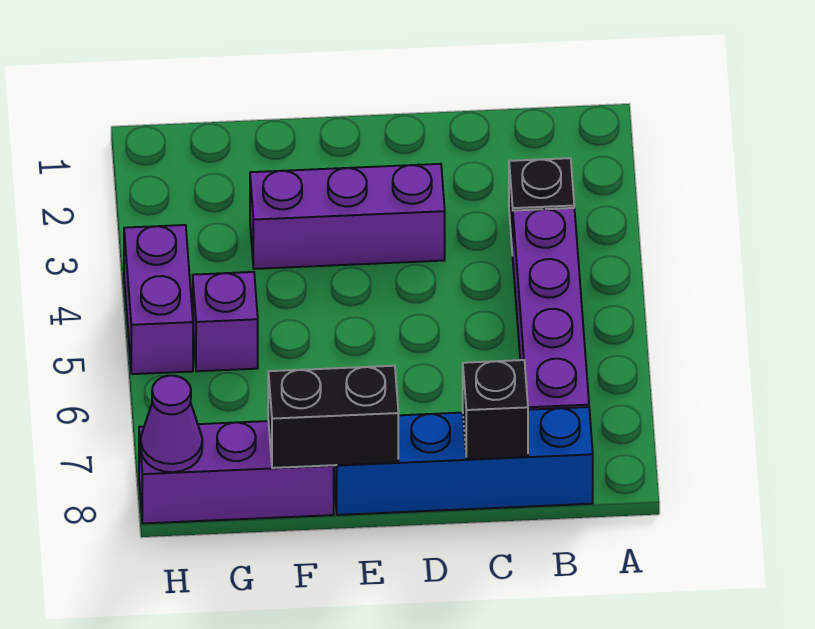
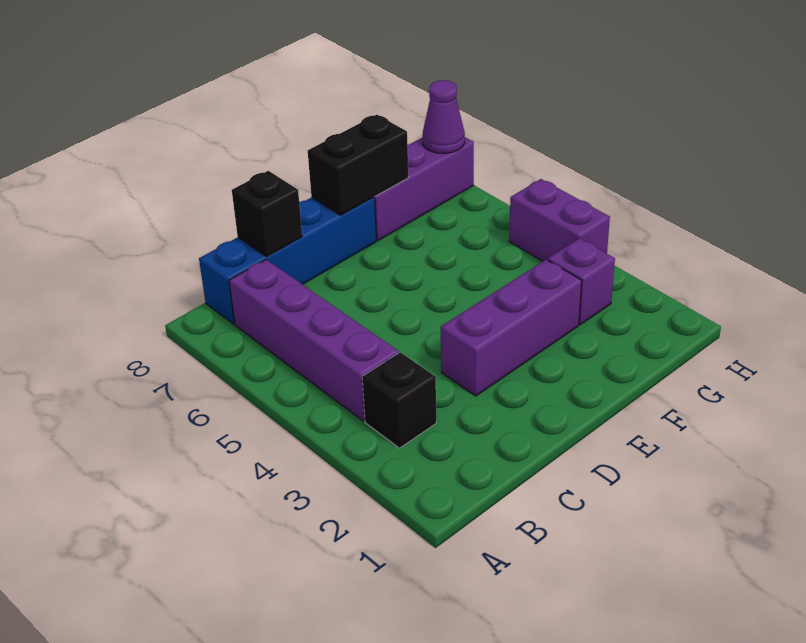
purple brick G5 level 1 -> purple brick G3 level 1

